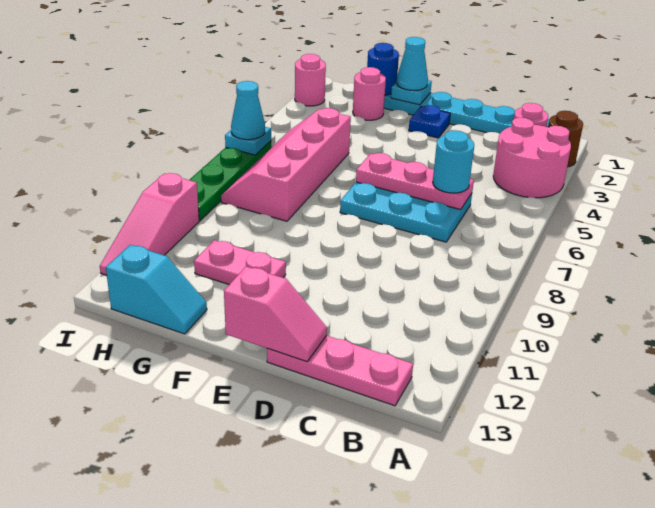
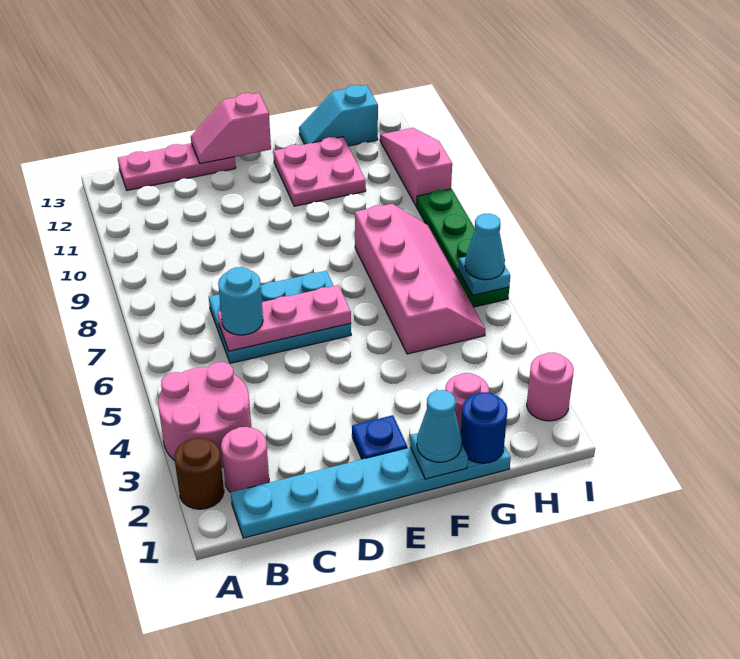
pink plate F11:G11 level 1 -> pink plate F11:G12 level 1

